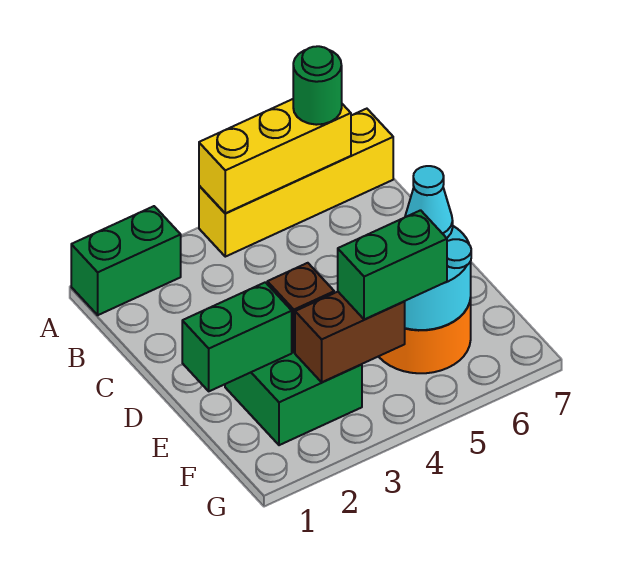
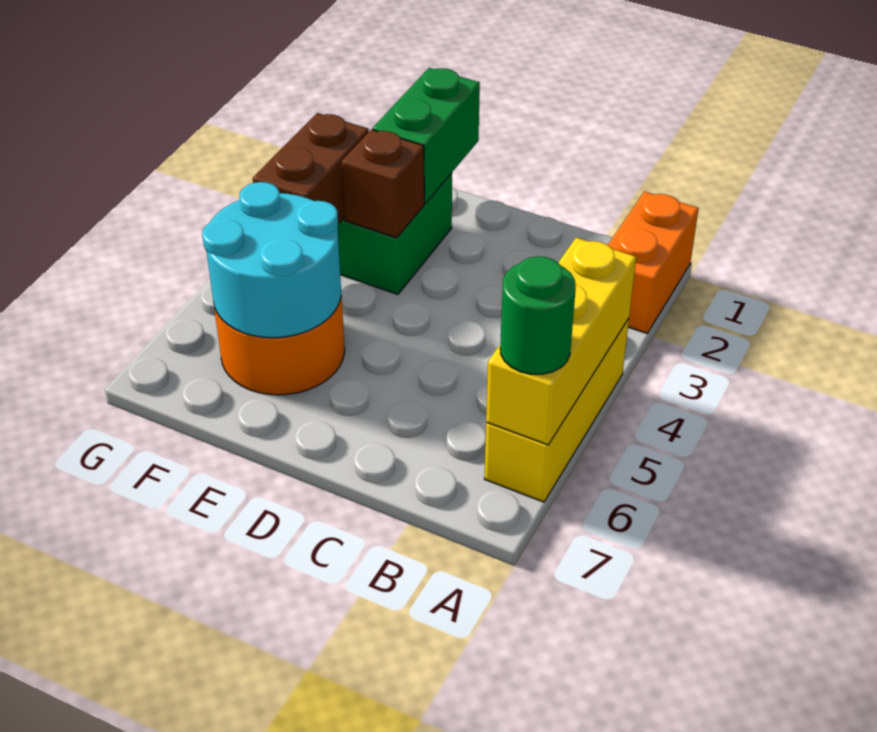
green brick A1:A2 level 1 -> orange brick A1:A2 level 1
yellow brick A4:A7 level 1 -> yellow brick A4:A6 level 1
cyan cone E6 level 3 -> none
green brick F4:F5 level 3 -> none

